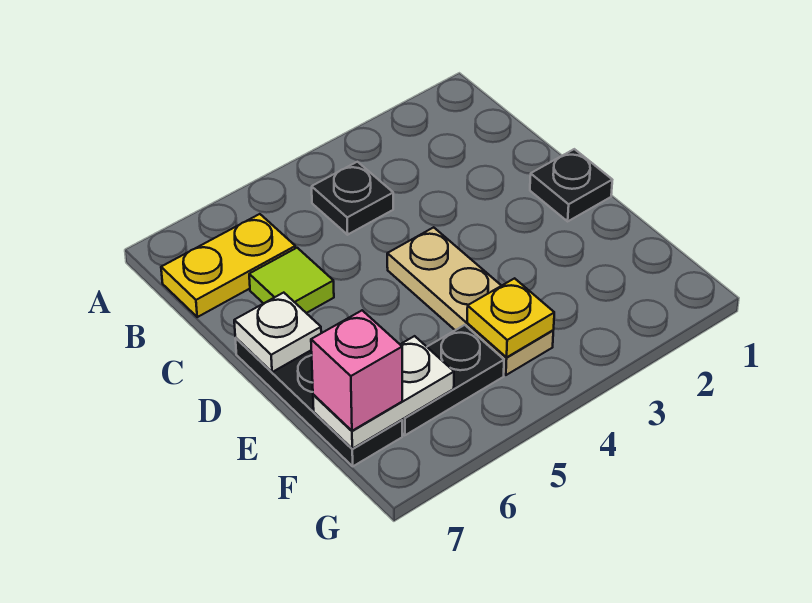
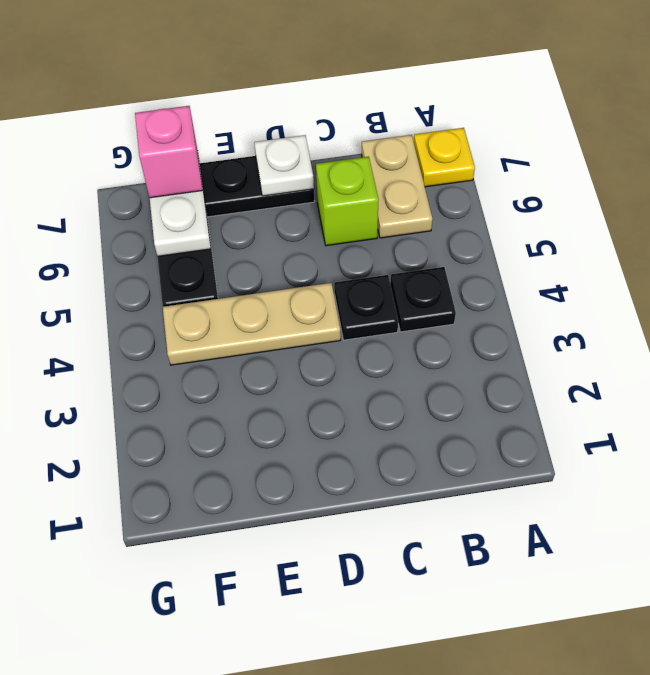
yellow plate B6:B7 level 1 -> tan plate B6:B7 level 1
lime tile C6 level 1 -> lime brick C6 level 1
black plate D1 level 1 -> black plate C4 level 1
yellow plate F4 level 2 -> yellow plate A7 level 1

